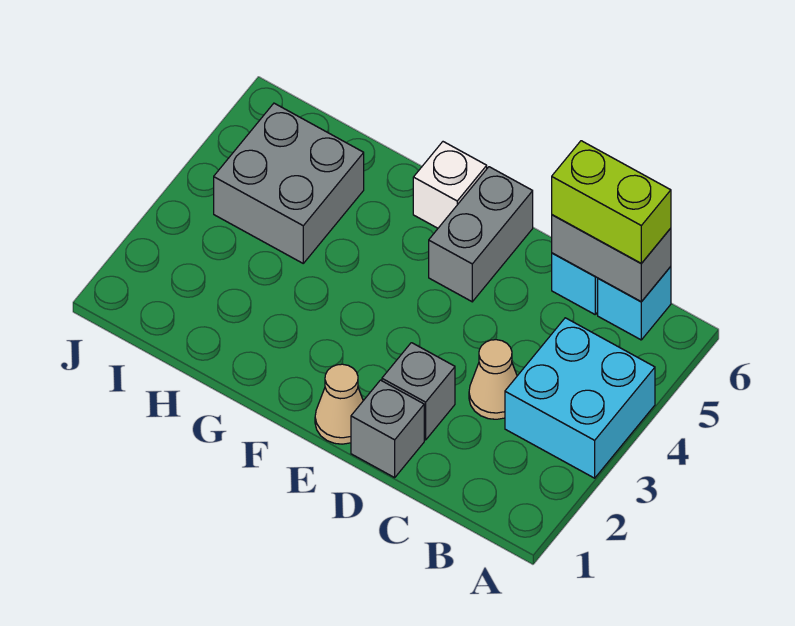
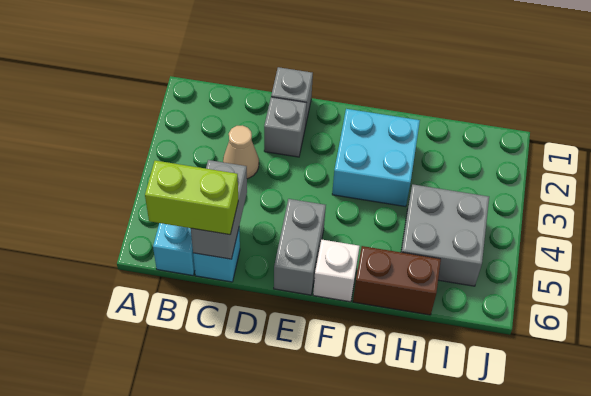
cyan brick A3:B4 level 1 -> cyan brick F2:G3 level 1
grey brick B6:C6 level 2 -> grey brick C5:C6 level 2
tan cone E1 level 1 -> none
none -> brown brick G6:H6 level 1

